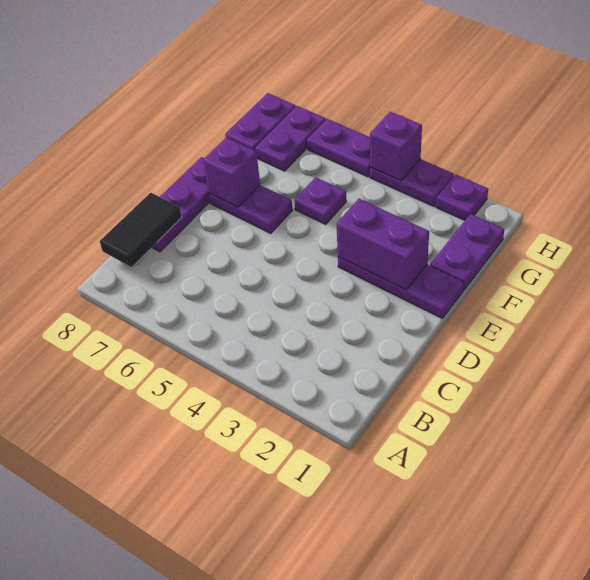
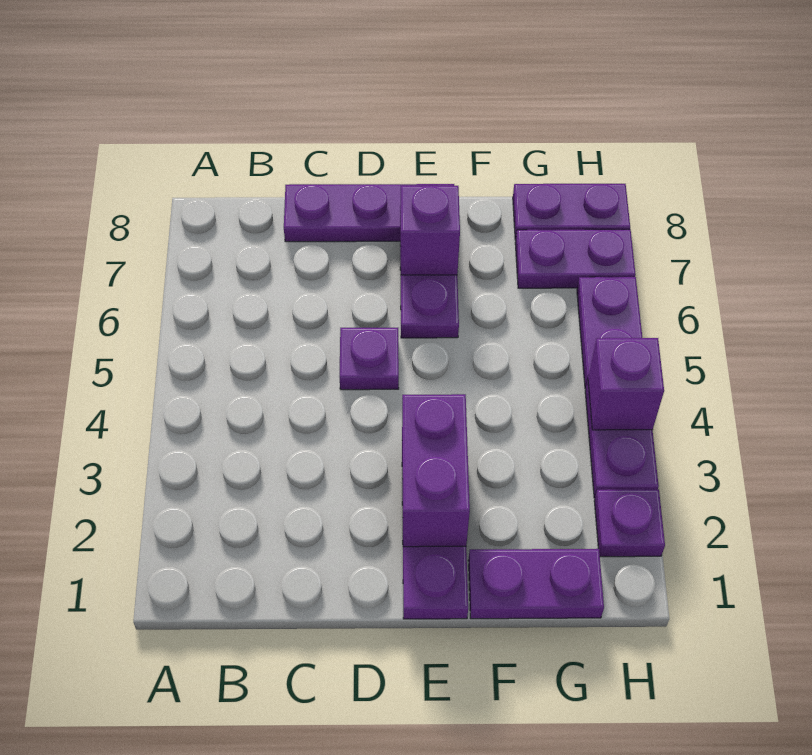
black tile B8:C8 level 2 -> none
purple plate F5 level 1 -> purple plate D5 level 1

